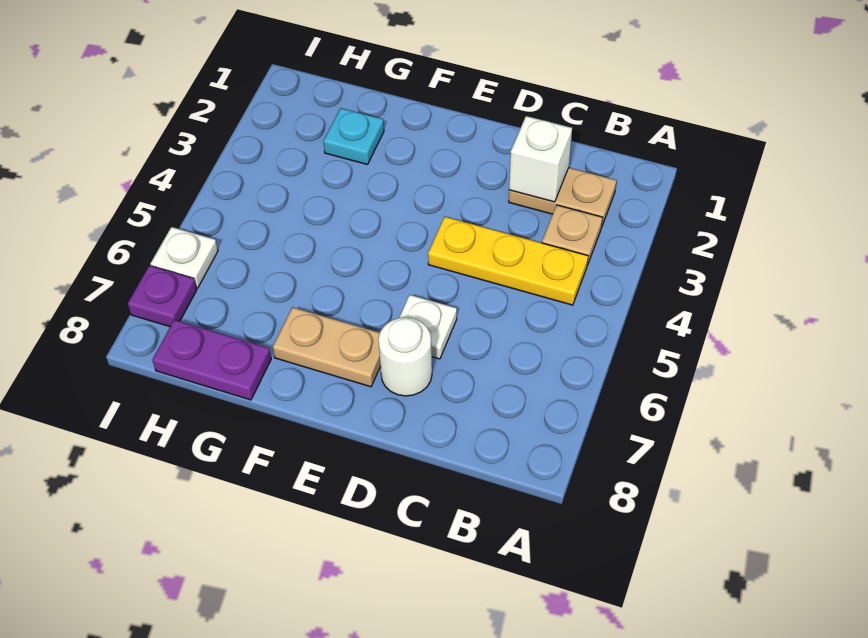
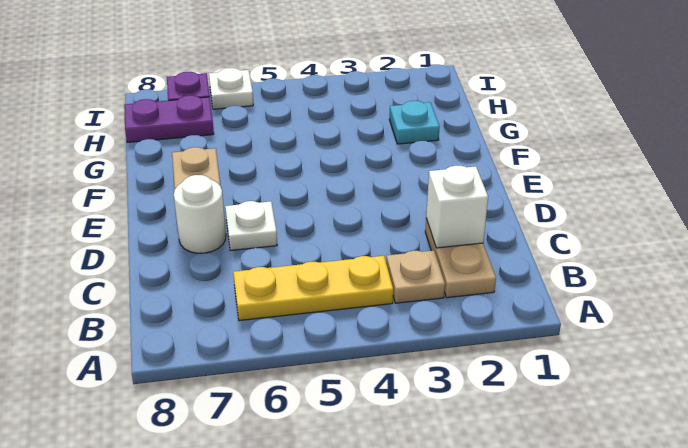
yellow plate B4:D4 level 1 -> yellow plate B4:B6 level 1
purple plate G8:H8 level 1 -> purple plate H7:H8 level 1

